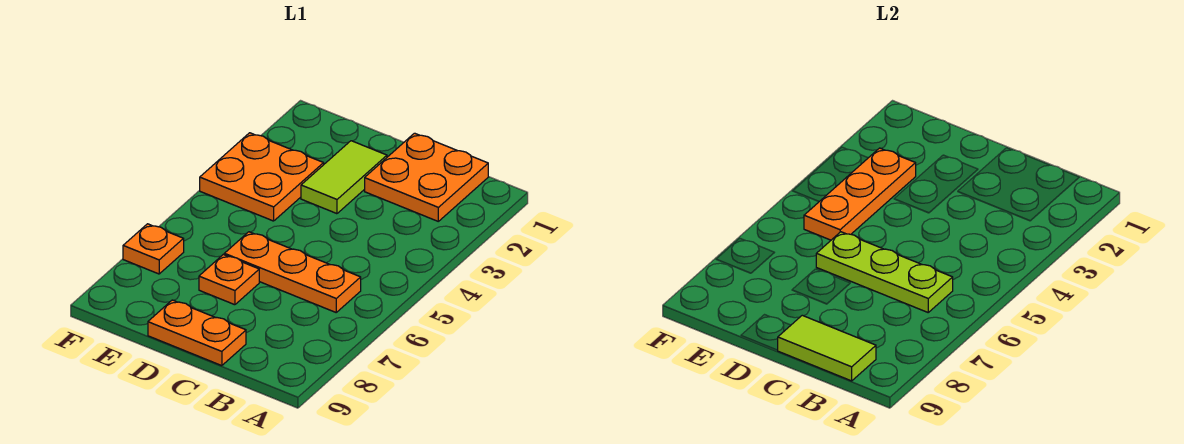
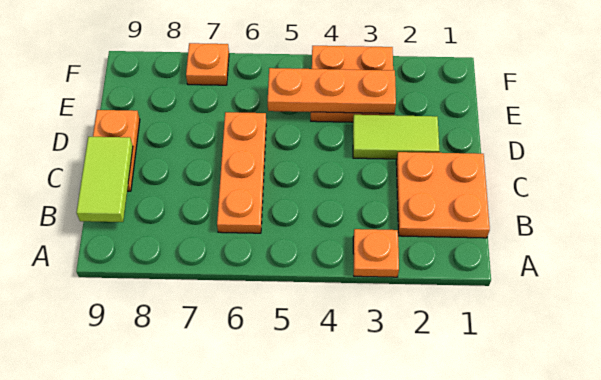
lime plate B6:D6 level 2 -> none
orange plate D7 level 1 -> orange plate A3 level 1

